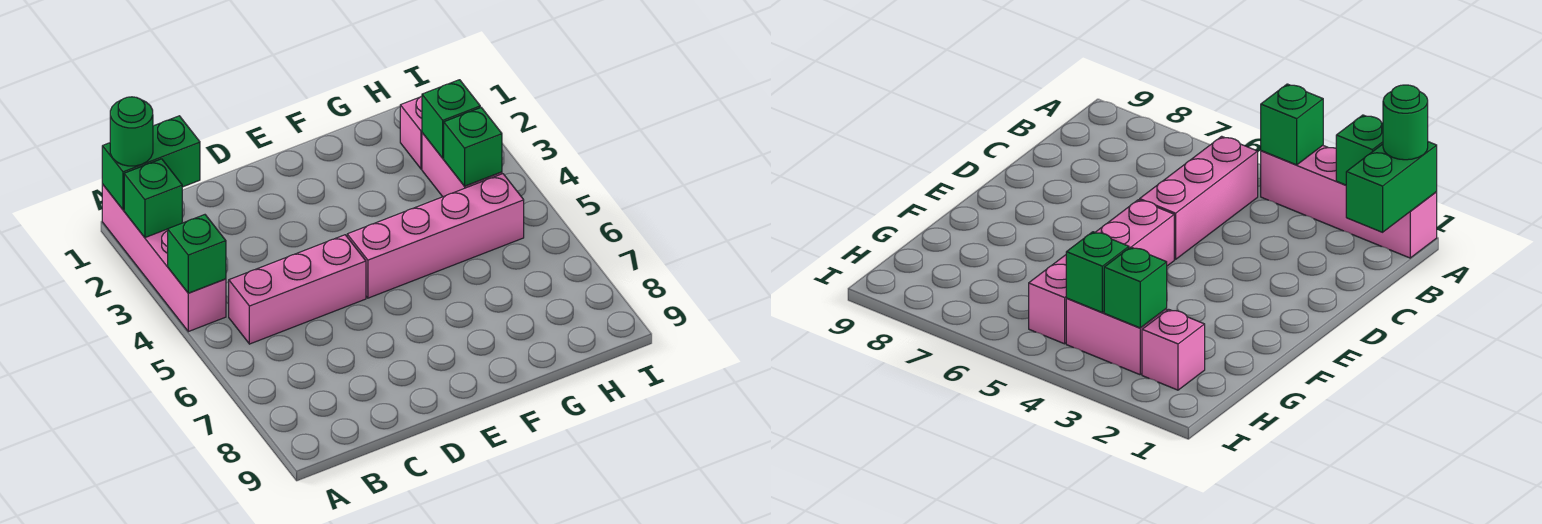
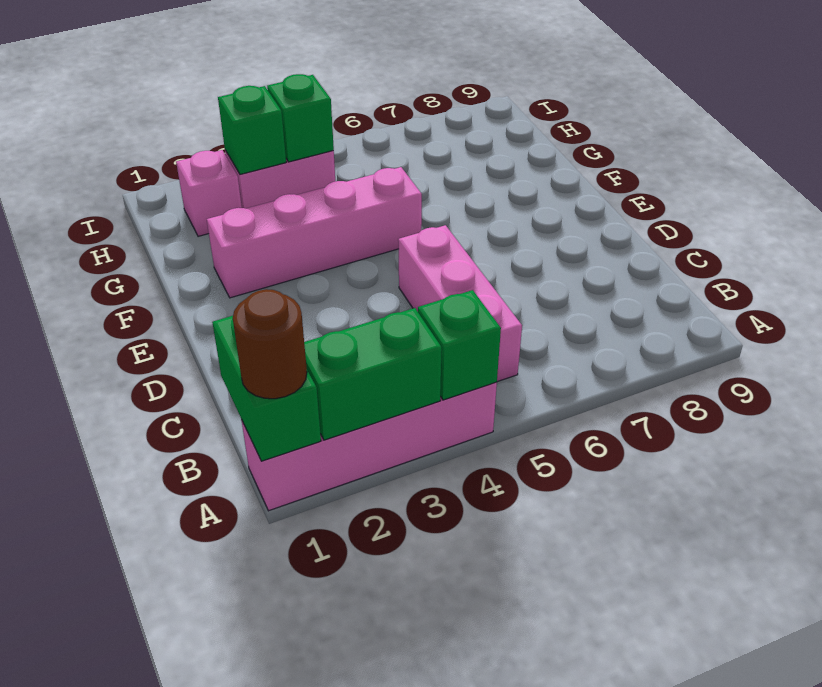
green round brick A1 level 3 -> brown round brick A1 level 3
green brick A2 level 2 -> green brick A2:A3 level 2
pink brick E5:H5 level 1 -> pink brick F2:F5 level 1

